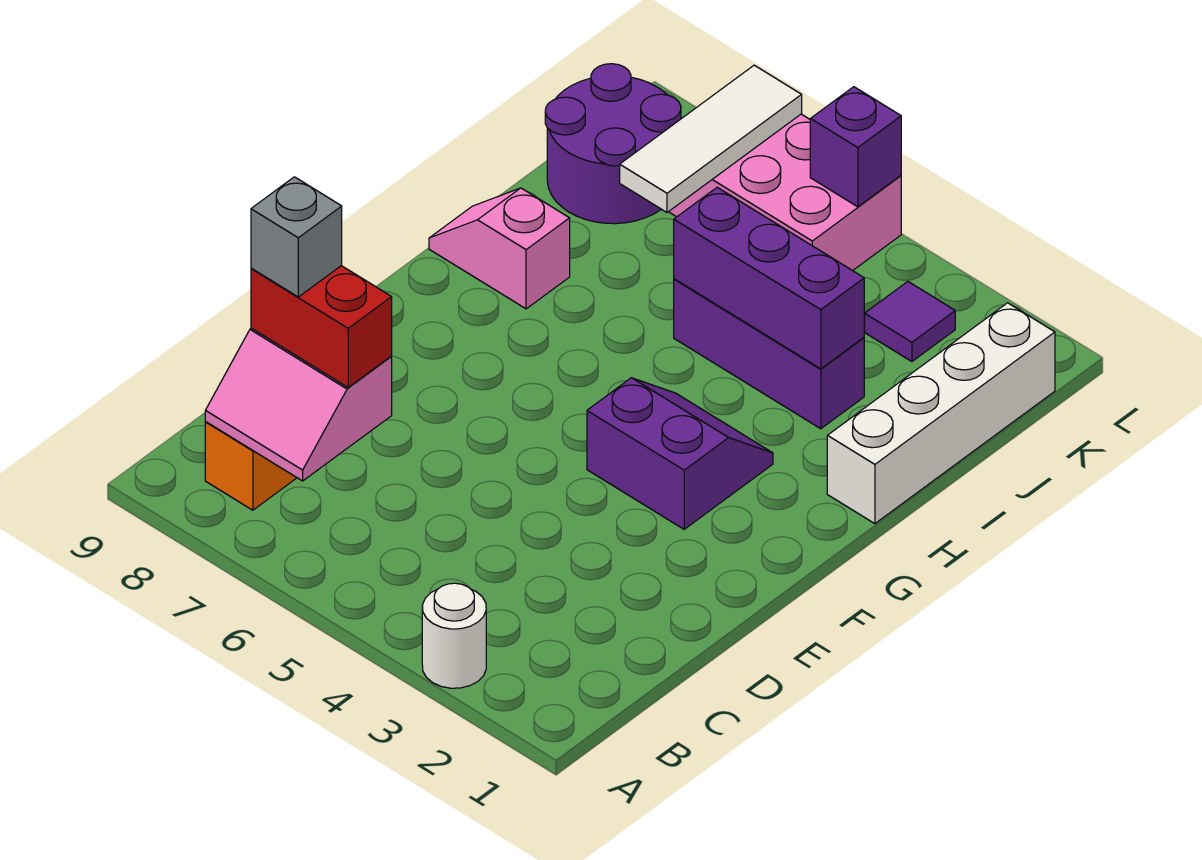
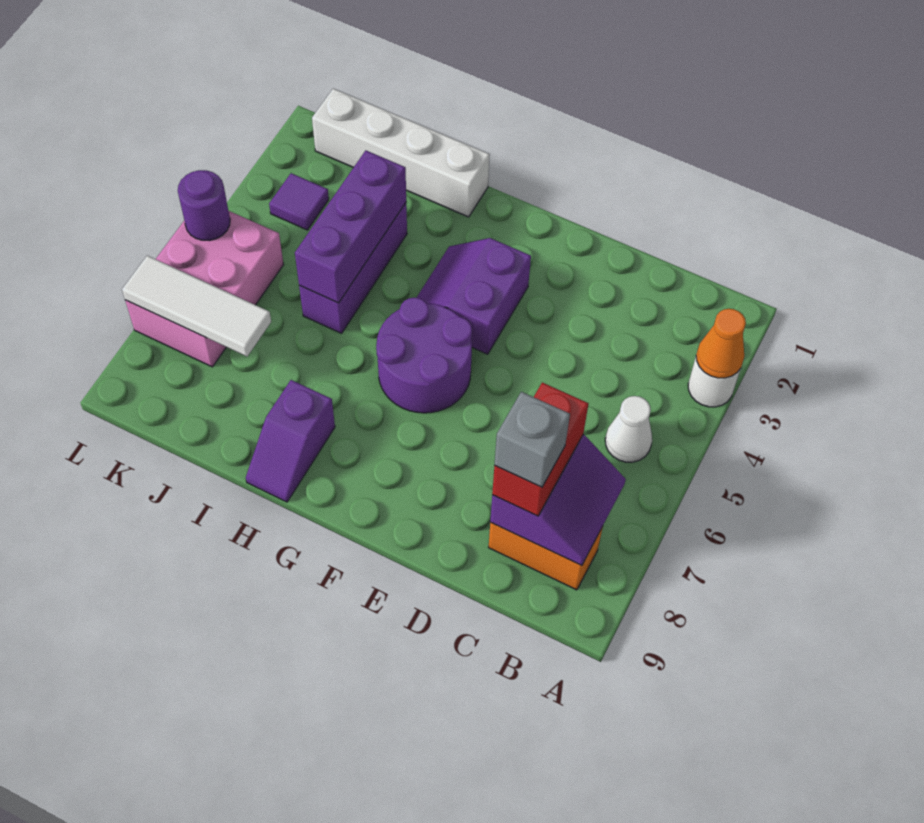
none -> orange cone A3 level 2
none -> white cone B5 level 1
pink slope B7:C8 level 2 top C -> purple slope B7:C8 level 2 top C
pink slope H8:H9 level 1 top 8 -> purple slope H8:H9 level 1 top 8
purple round brick J8:K9 level 1 -> purple round brick F5:G6 level 1
purple brick L5 level 2 -> purple round brick L5 level 2

